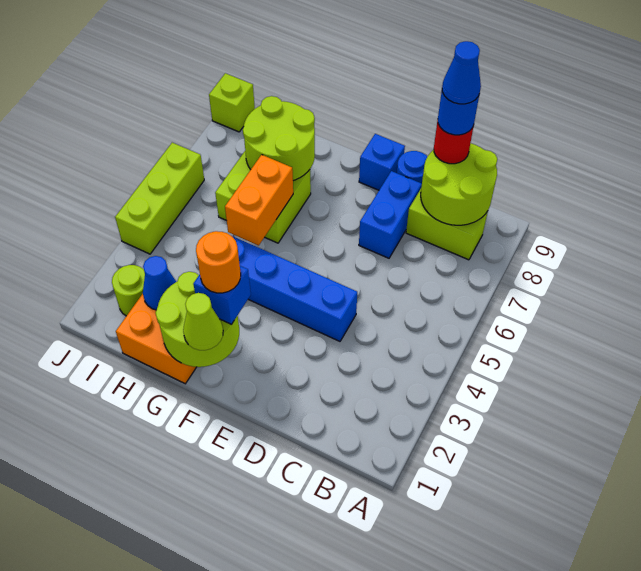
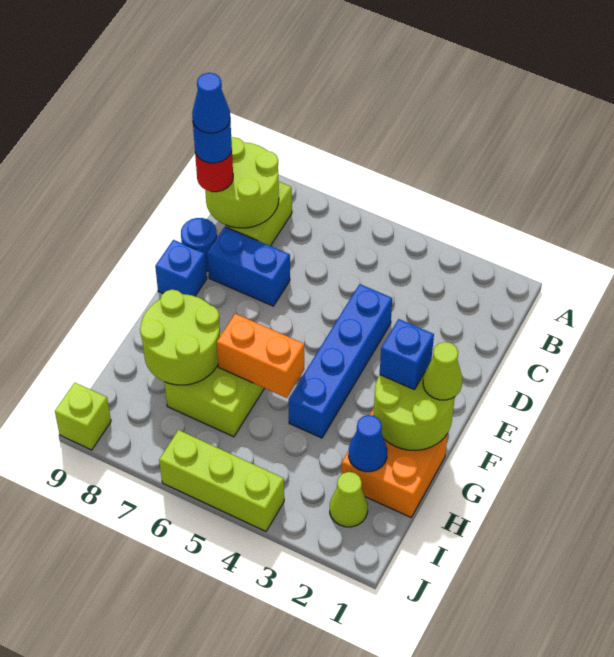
orange round brick F2 level 4 -> none
lime round brick I2 level 1 -> lime cone I2 level 1

